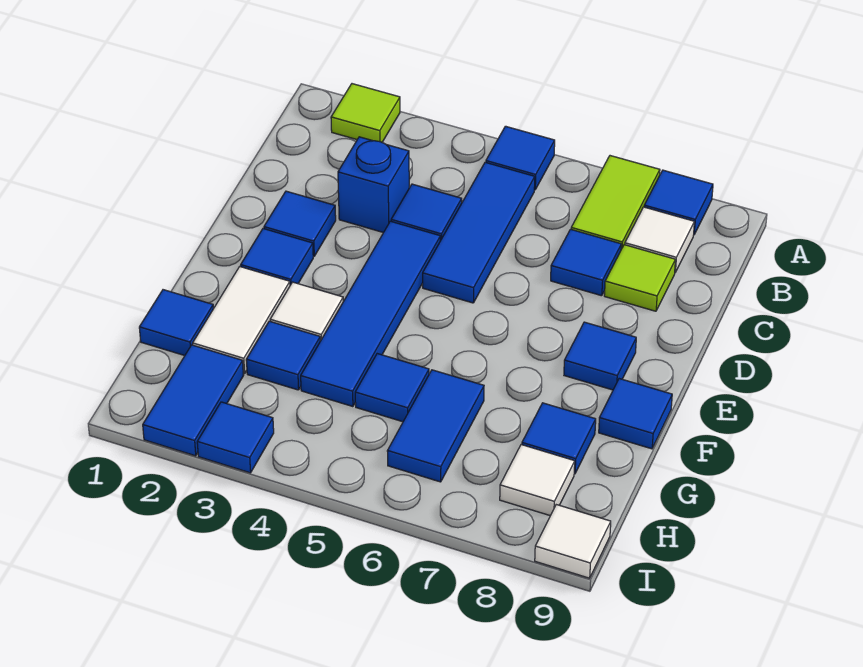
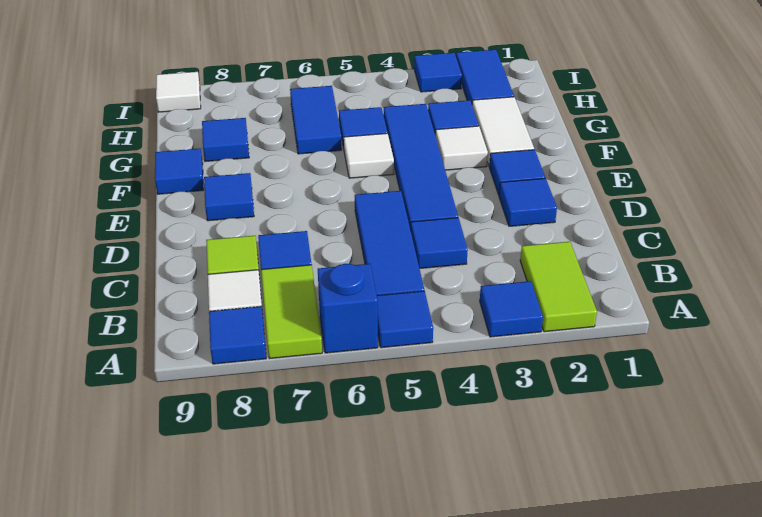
lime tile A2 level 1 -> lime tile A2:B2 level 1
blue brick C3 level 1 -> blue brick A6 level 1
blue tile G1 level 1 -> blue tile A3 level 1
white tile H8 level 1 -> white tile F5 level 1

